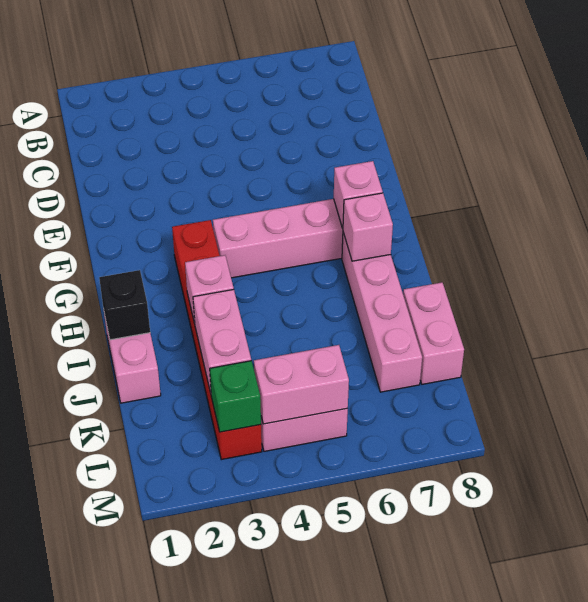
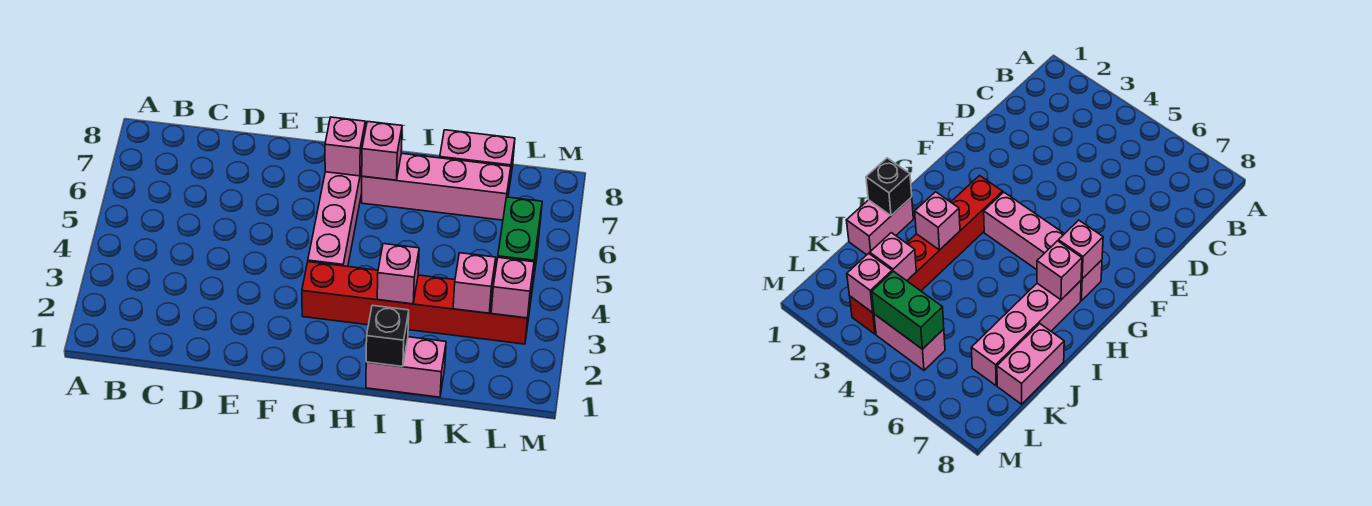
pink brick J3:K3 level 2 -> pink brick K3 level 2
green brick L3 level 2 -> pink brick L3 level 2
pink brick L4:L5 level 2 -> green brick L4:L5 level 2

